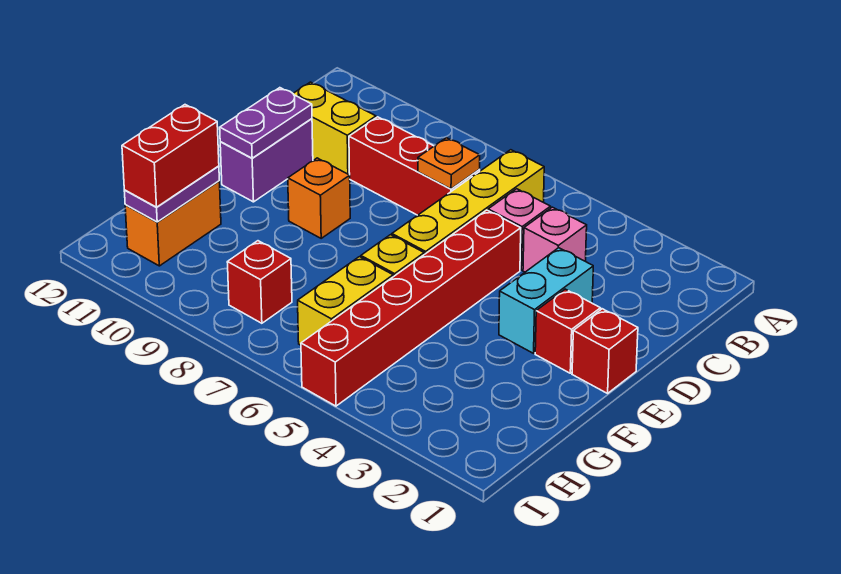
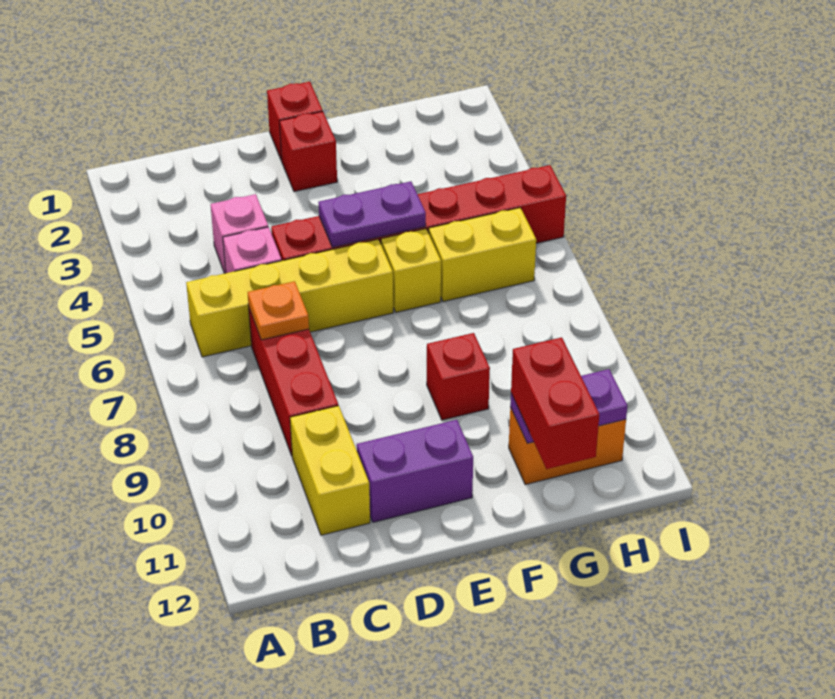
cyan brick D3:E3 level 1 -> none
purple plate D11:E11 level 2 -> purple plate E5:F5 level 2
orange brick E9 level 1 -> none
red brick G11:H11 level 3 -> red brick G11:G12 level 3
red brick H8 level 1 -> red brick F9 level 1

